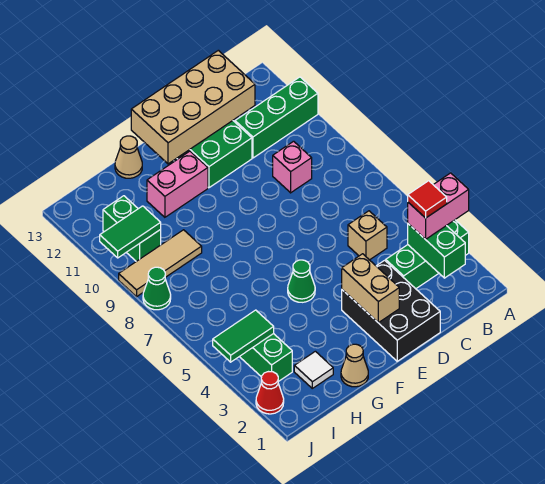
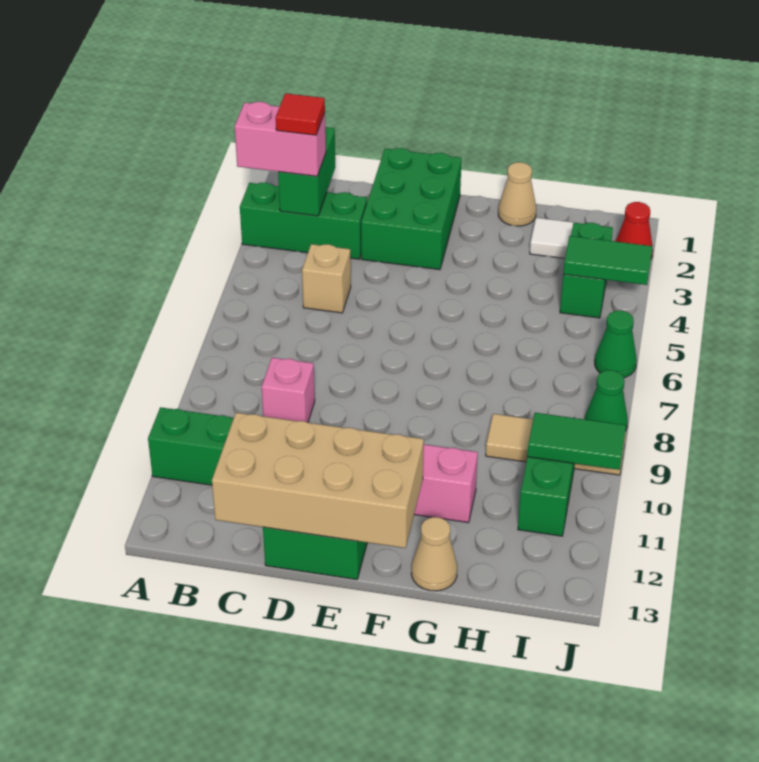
black brick D1:E3 level 1 -> green brick D1:E3 level 1
tan brick E2:E3 level 2 -> none
green cone F5 level 1 -> green cone J6 level 1

